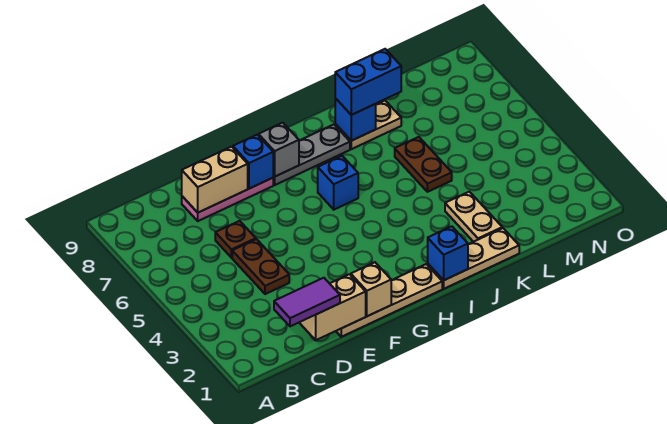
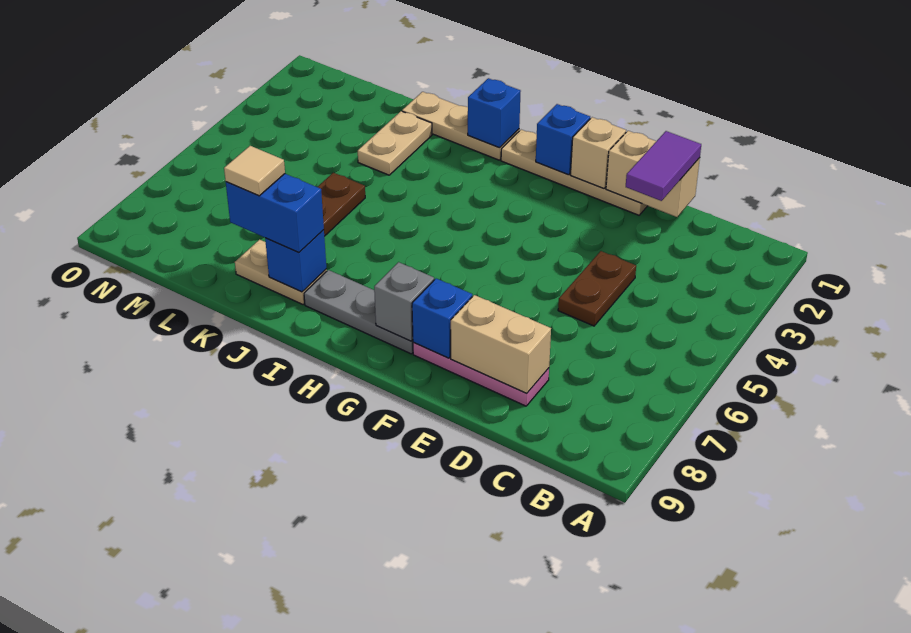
purple tile C1:D1 level 3 -> purple tile D1:D2 level 3
brown plate D6 level 1 -> none
blue brick H6 level 1 -> blue brick G1 level 2
none -> tan tile K8 level 4

